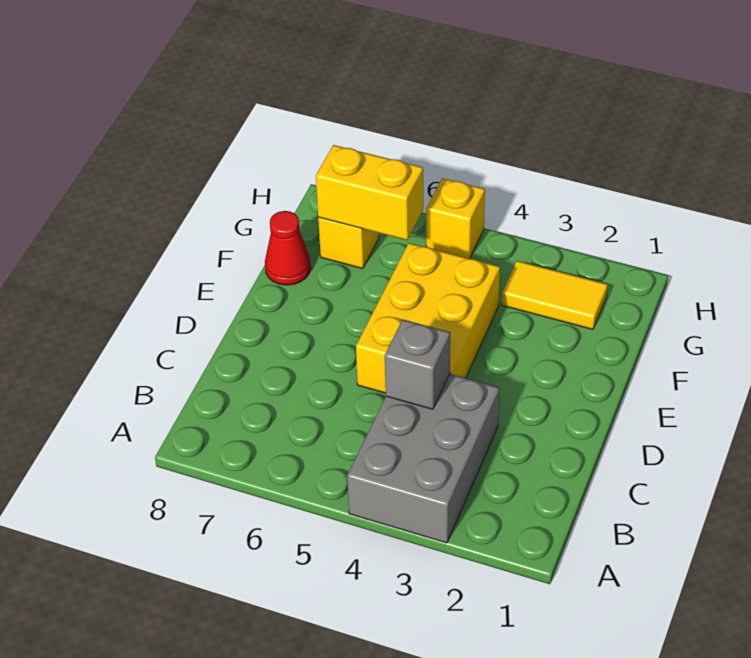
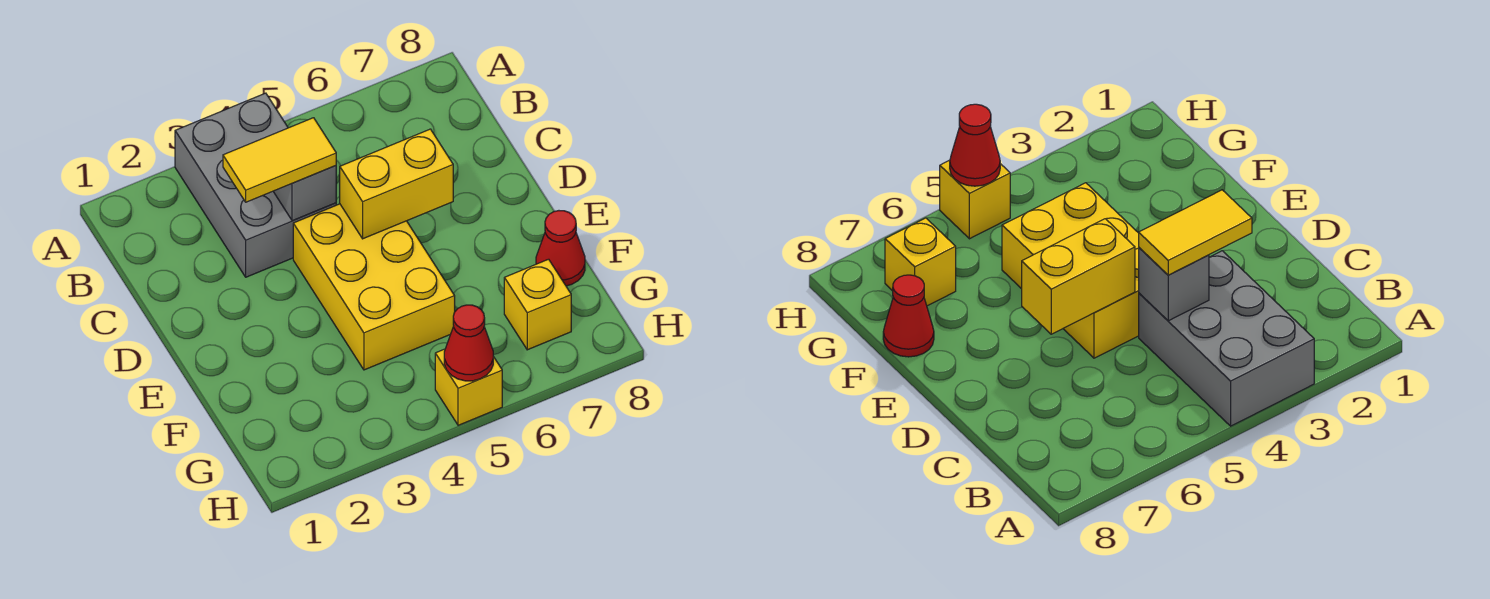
yellow tile G2:G3 level 1 -> yellow tile C3:C4 level 3
yellow brick G6:G7 level 2 -> yellow brick D5:D6 level 2
none -> red cone H5 level 2

